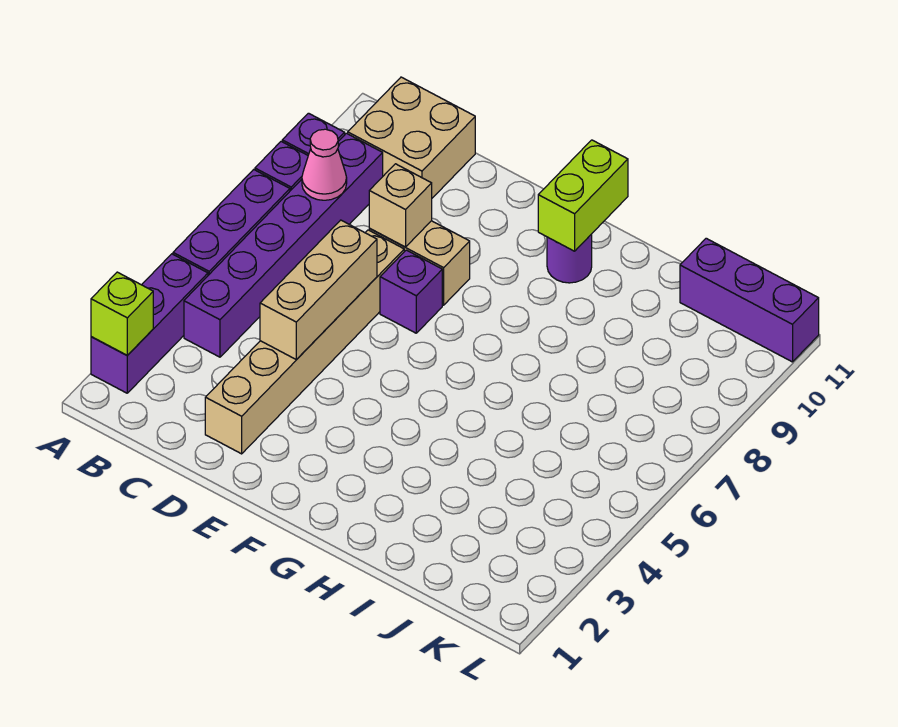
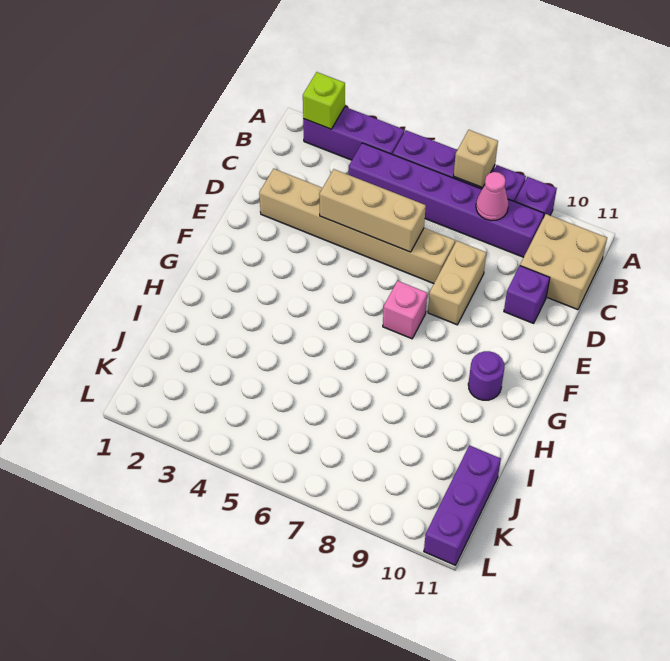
tan brick D8 level 2 -> tan brick A7 level 2
purple brick E7 level 1 -> purple brick D10 level 1
none -> pink brick F7 level 1
lime brick G10:G11 level 2 -> none

